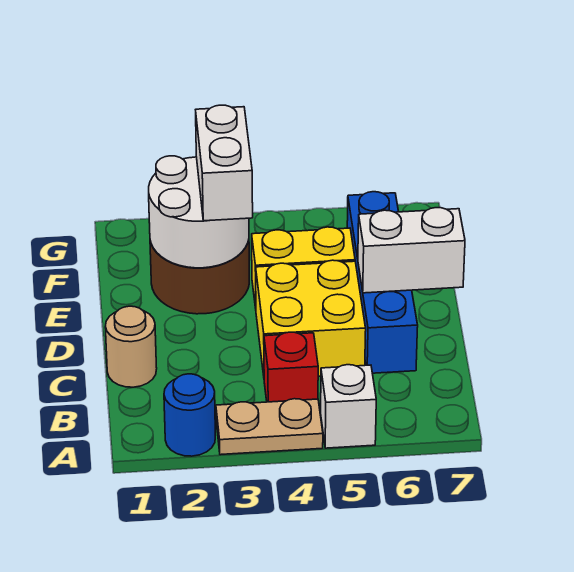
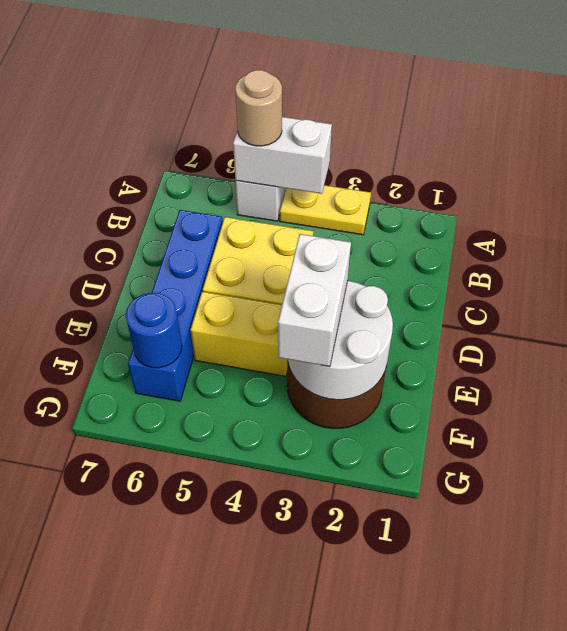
blue round brick A2 level 1 -> blue round brick F6 level 2
tan plate A3:A4 level 1 -> yellow plate A3:A4 level 1
red brick B4 level 1 -> none
tan round brick C1 level 1 -> tan round brick A5 level 3
white brick D6:D7 level 2 -> white brick A4:A5 level 2

